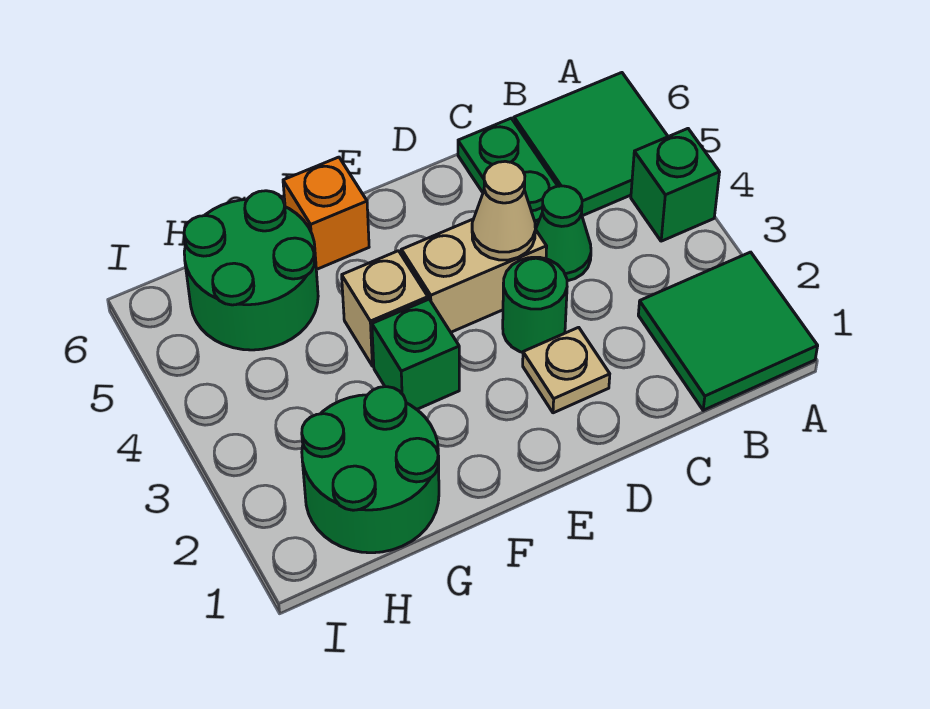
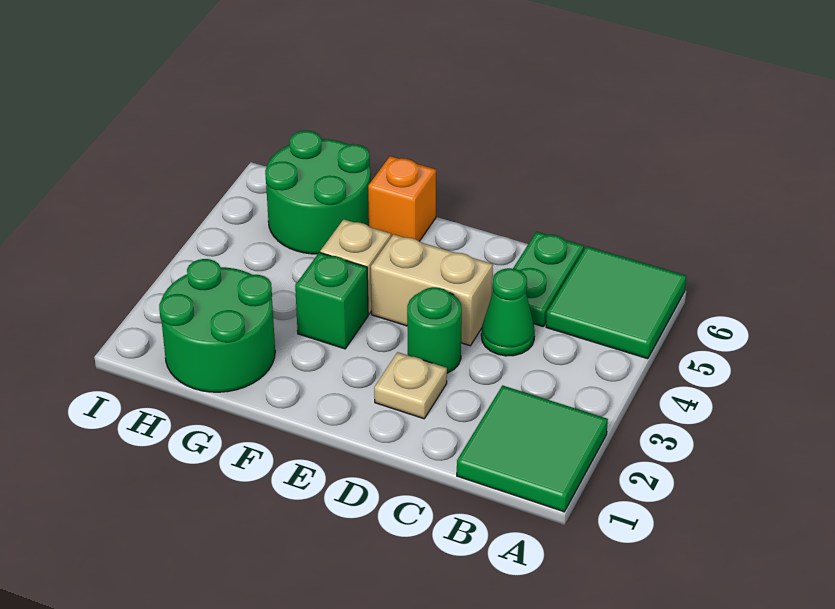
green brick A4 level 1 -> none
tan cone D4 level 2 -> none

